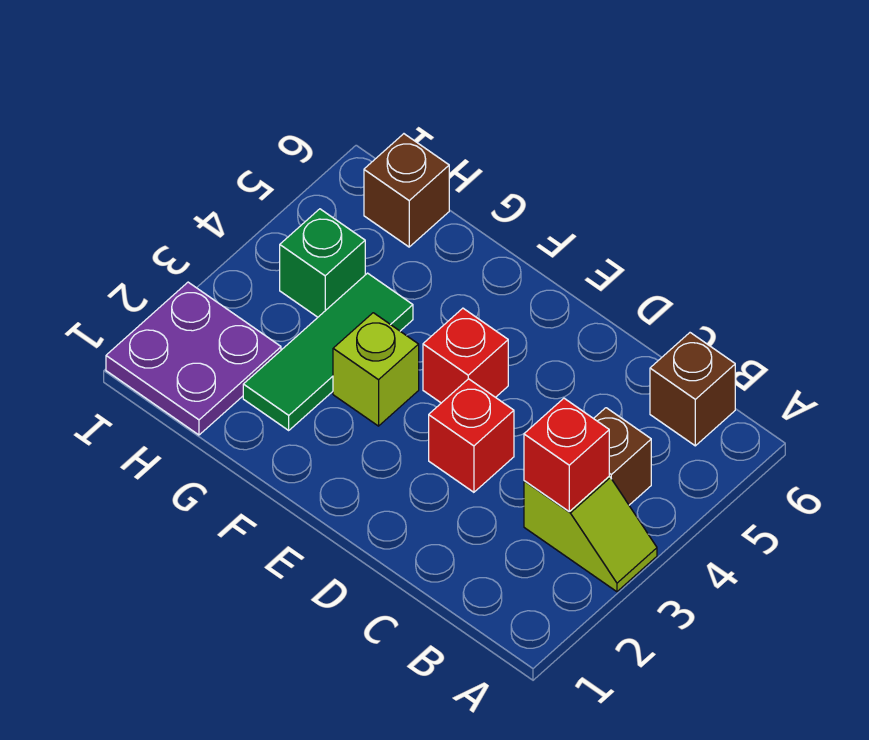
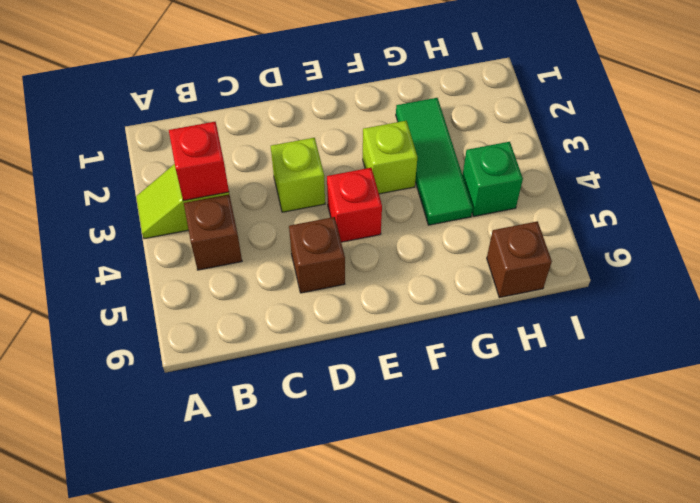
brown brick B6 level 1 -> brown brick D5 level 1
red brick D3 level 1 -> lime brick D3 level 1
purple plate H1:I2 level 1 -> none

